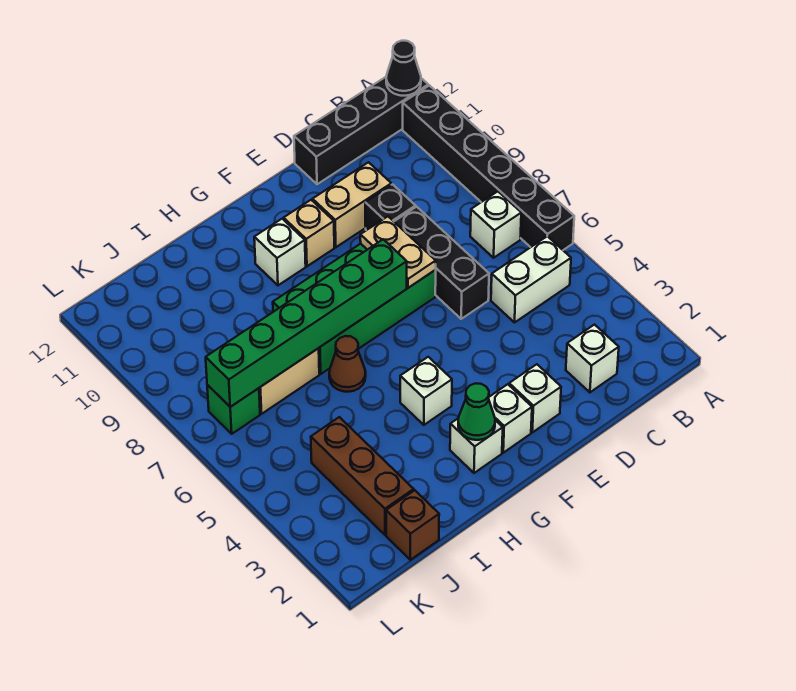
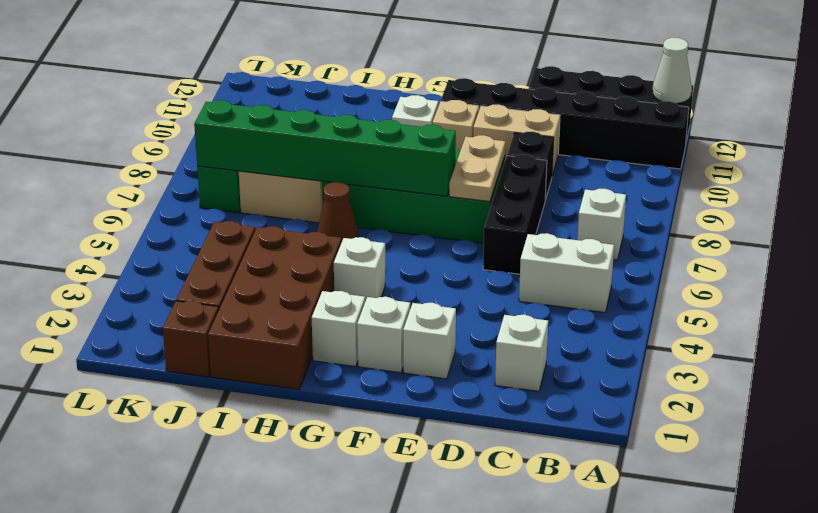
black brick A6:A11 level 1 -> black brick A11:F11 level 1
black cone A12 level 2 -> white cone A12 level 2
green cone G2 level 2 -> none
none -> brown brick H1:I4 level 1

